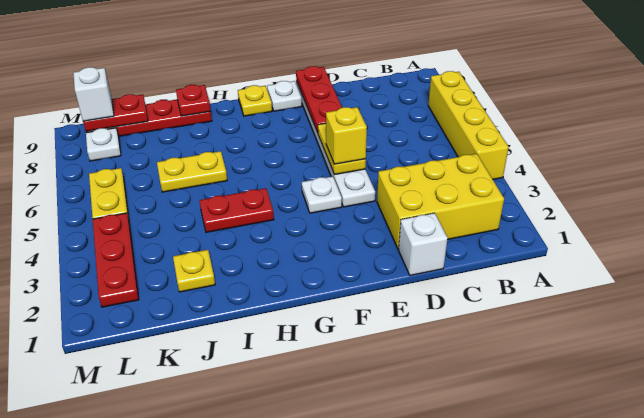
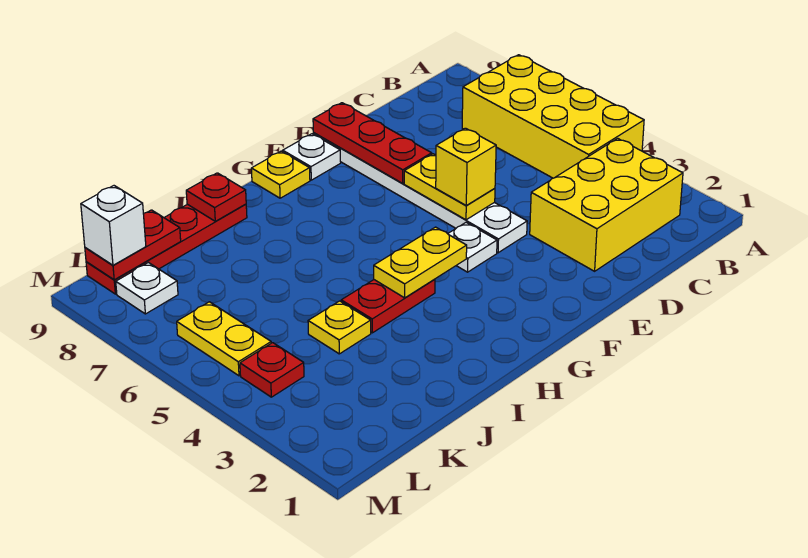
yellow brick A4:A7 level 1 -> yellow brick A4:B7 level 1
white brick D1 level 1 -> none
yellow plate I6:J6 level 1 -> yellow plate G4:H4 level 2
yellow plate J2 level 1 -> yellow plate J4 level 1
red plate L2:L4 level 1 -> red plate L4 level 1

